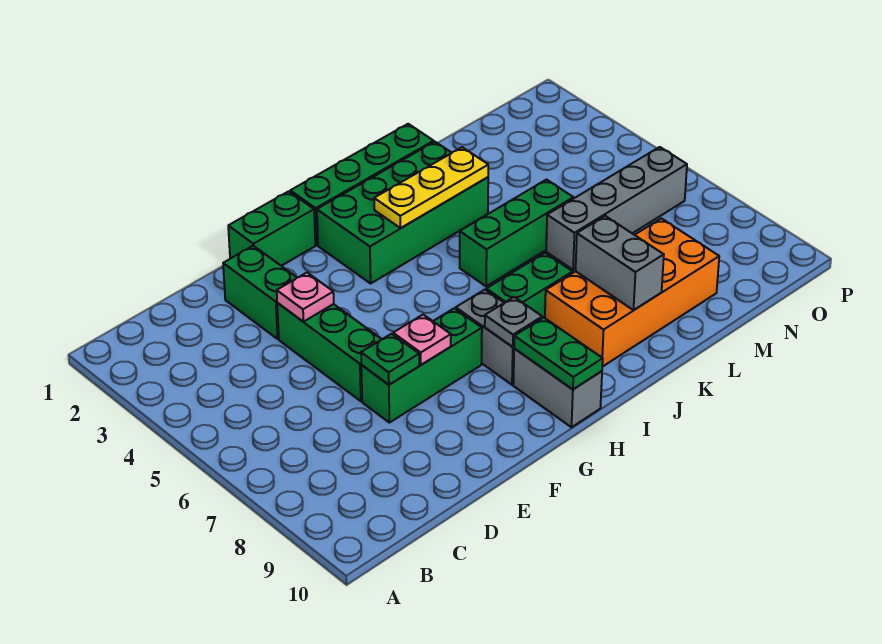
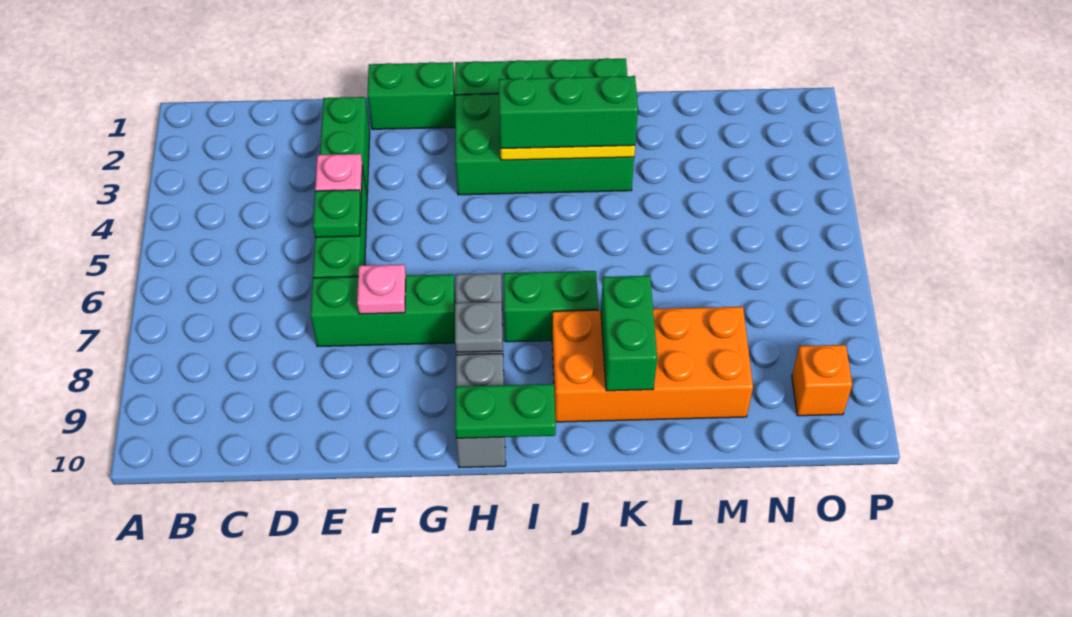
green plate E7 level 2 -> green plate E5 level 2
green plate H9:H10 level 2 -> green plate H10:I10 level 2
green brick J5:L5 level 1 -> green brick I3:K3 level 3
grey brick K8:K9 level 2 -> green brick K8:K9 level 2
grey brick L6:O6 level 1 -> none
none -> orange brick O9 level 1

